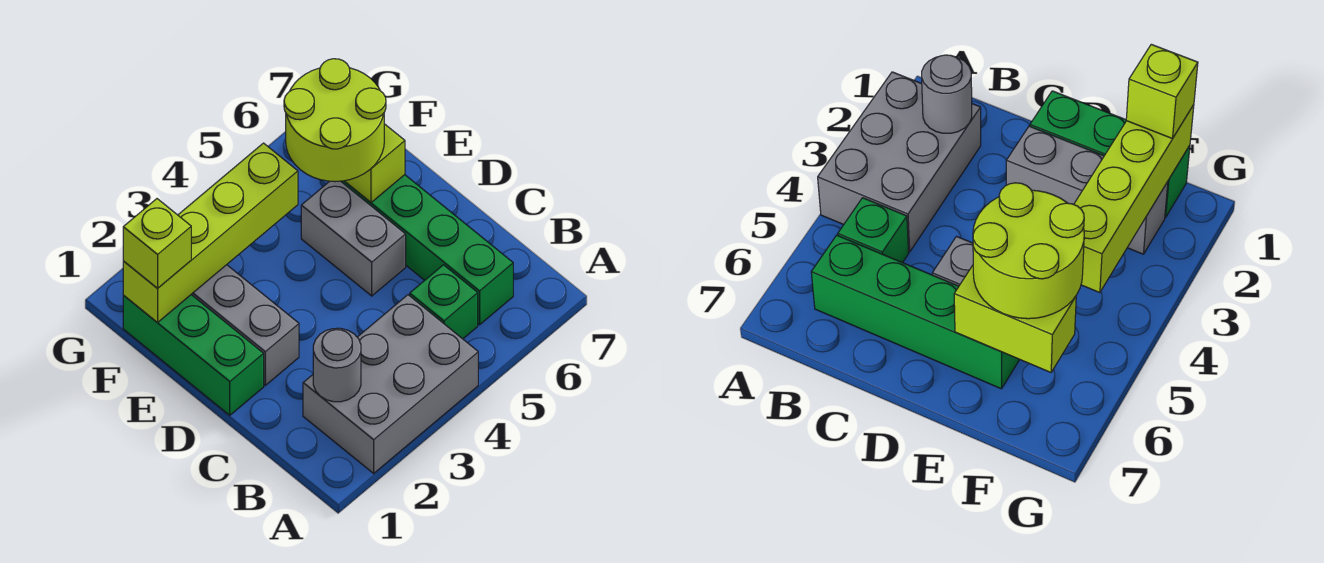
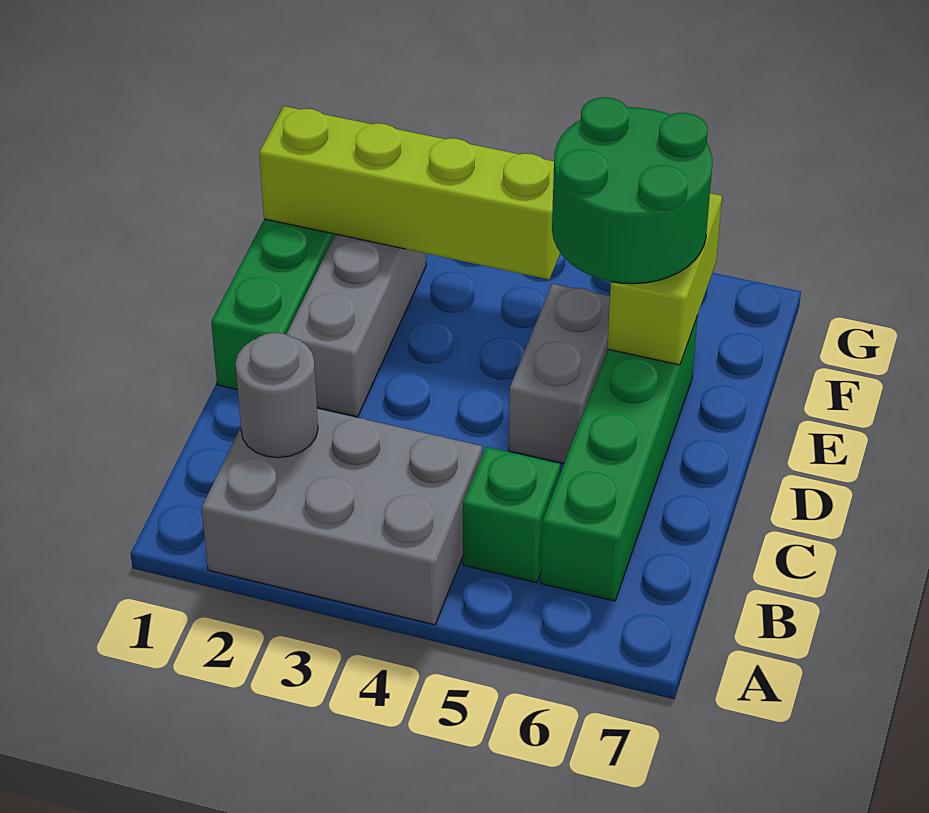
lime round brick E5:F6 level 3 -> green round brick E5:F6 level 3
lime brick F1 level 3 -> none

